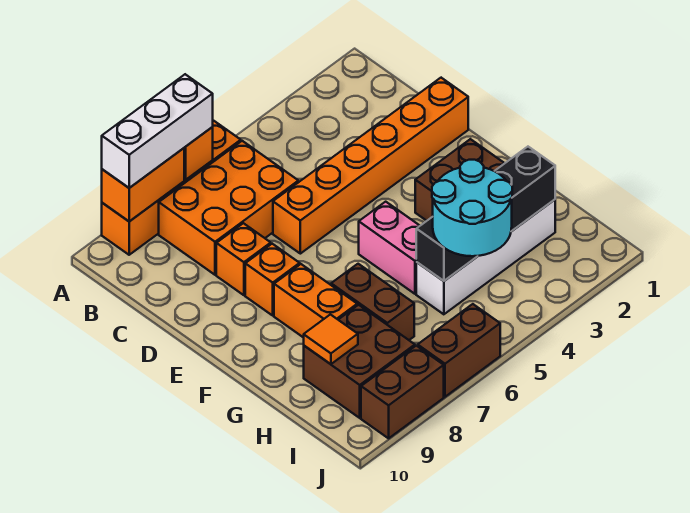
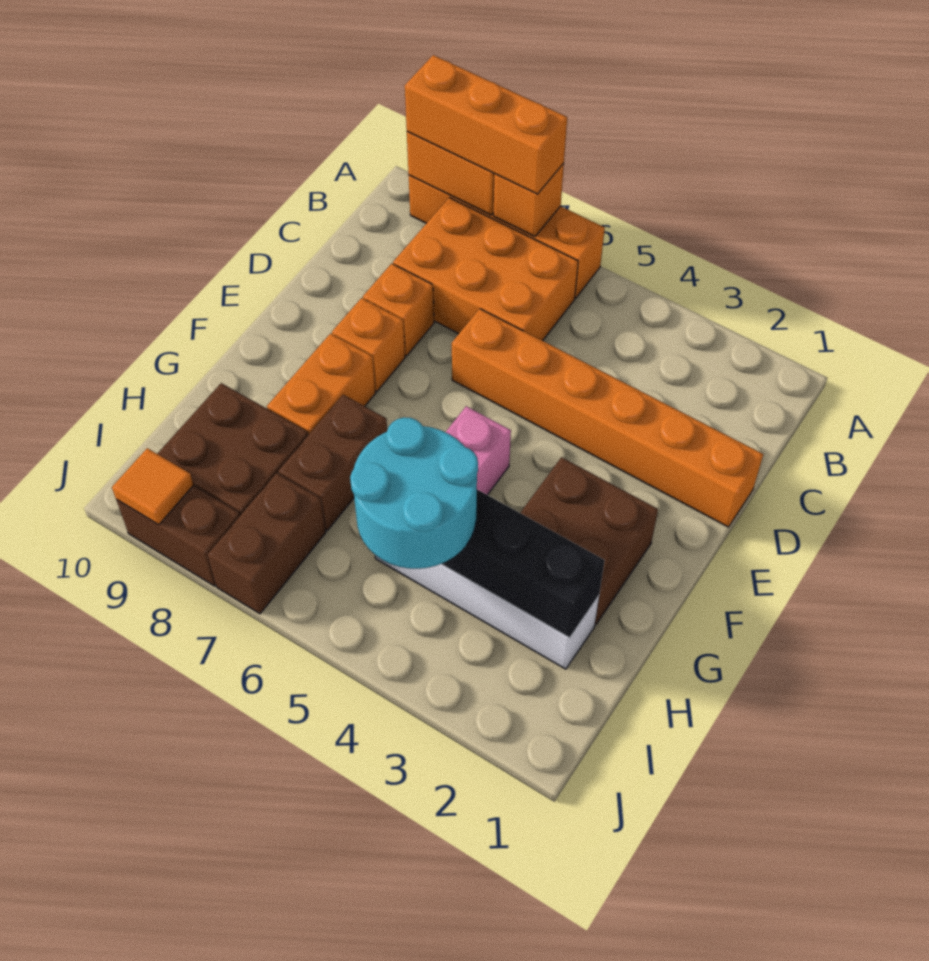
white brick A7:A9 level 3 -> orange brick A7:A9 level 3
orange tile H9 level 2 -> orange tile J9 level 2
brown brick J6:J7 level 1 -> brown brick I7:J7 level 1

